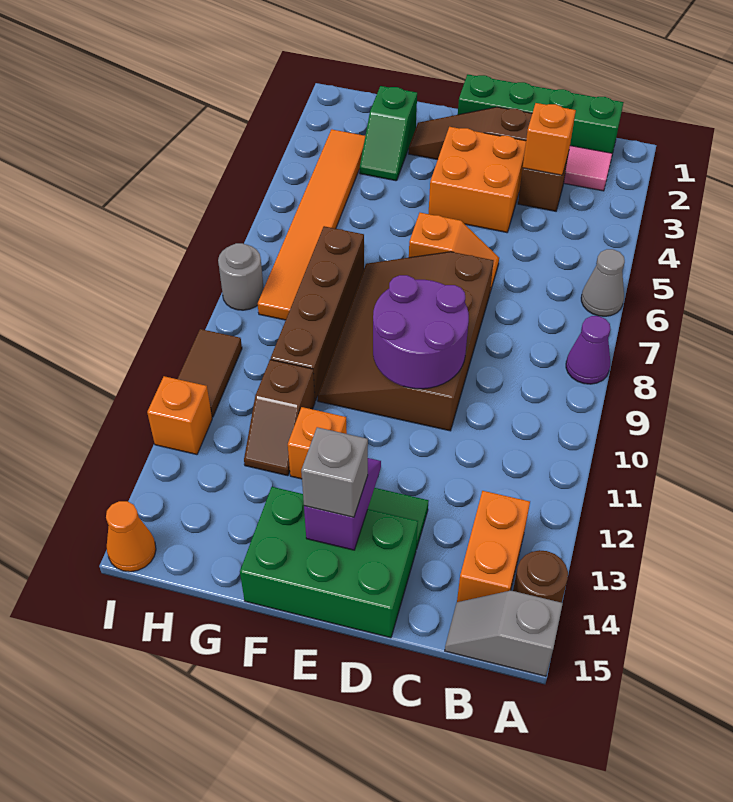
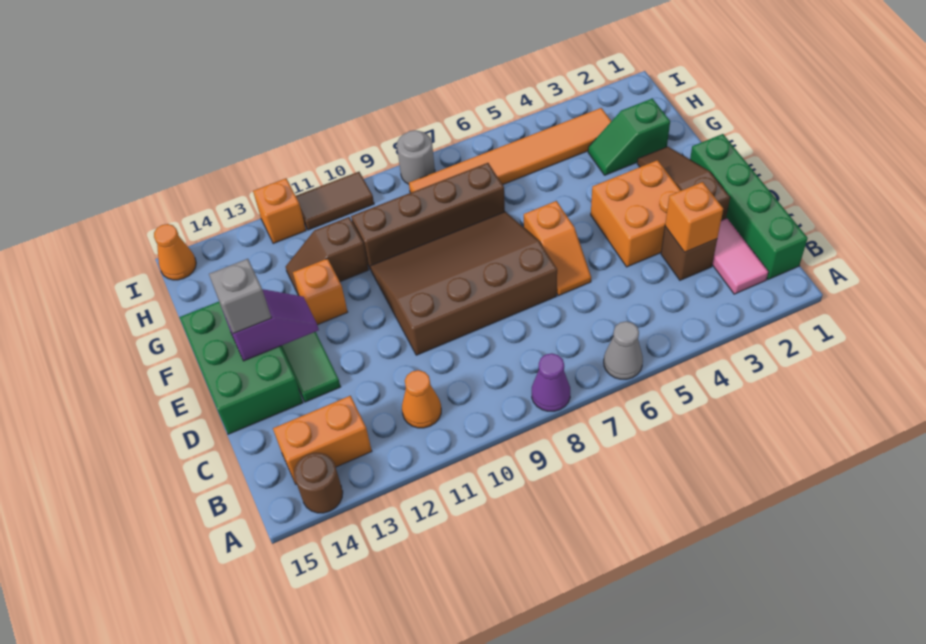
grey slope A15:B15 level 1 top A -> none
none -> orange cone B11 level 1
purple round brick D9:E10 level 2 -> none

